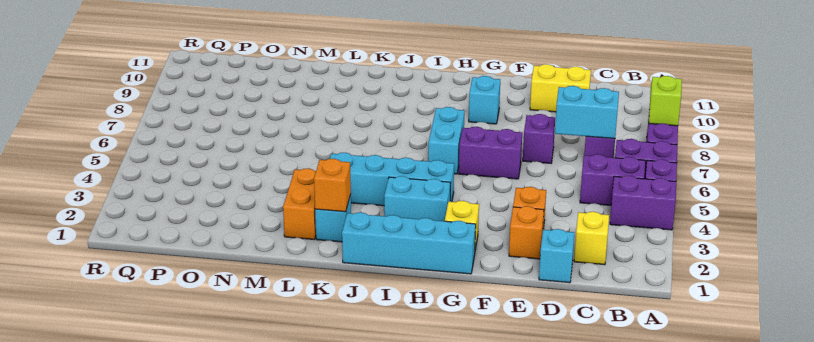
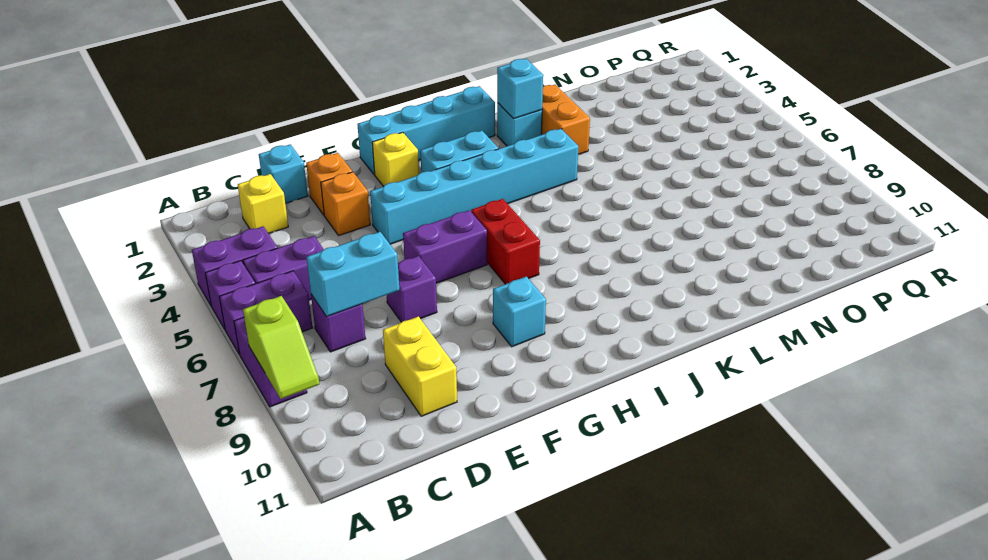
yellow brick D10:E10 level 1 -> yellow brick D9:D10 level 1
cyan brick H4:K4 level 1 -> cyan brick F4:K4 level 1
cyan brick H6:H7 level 1 -> red brick H6:H7 level 1
orange brick K2 level 2 -> cyan brick K2 level 2

